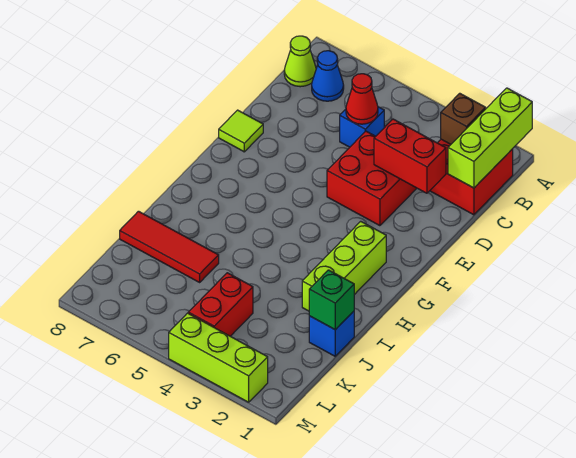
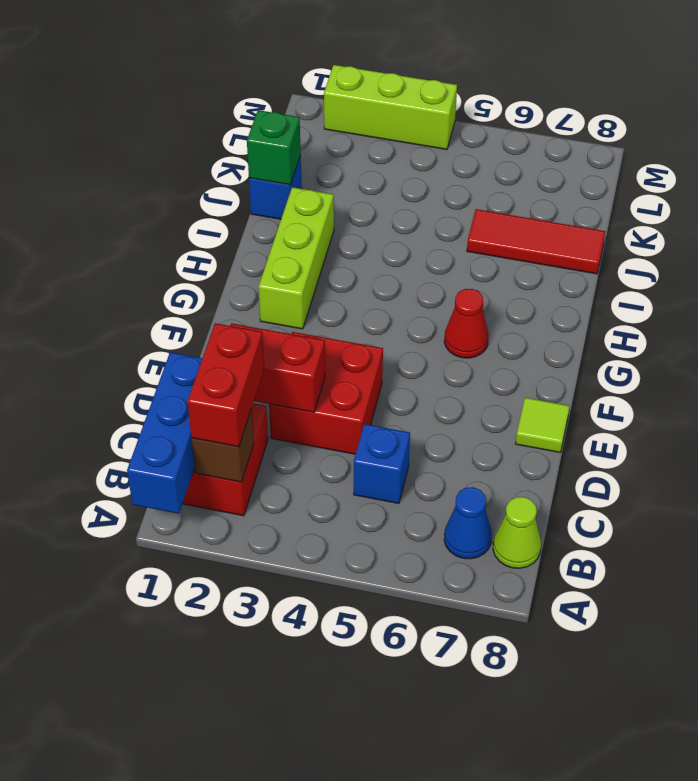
lime brick A1:C1 level 2 -> blue brick A1:C1 level 2
red cone C5 level 2 -> red cone G6 level 1
red brick K4:L4 level 1 -> red brick B2:C2 level 3

